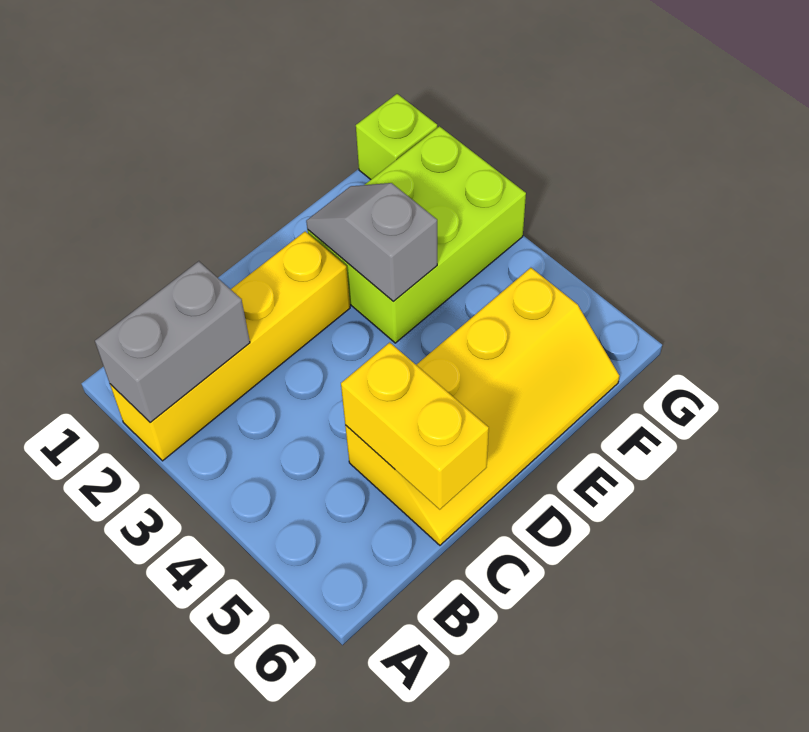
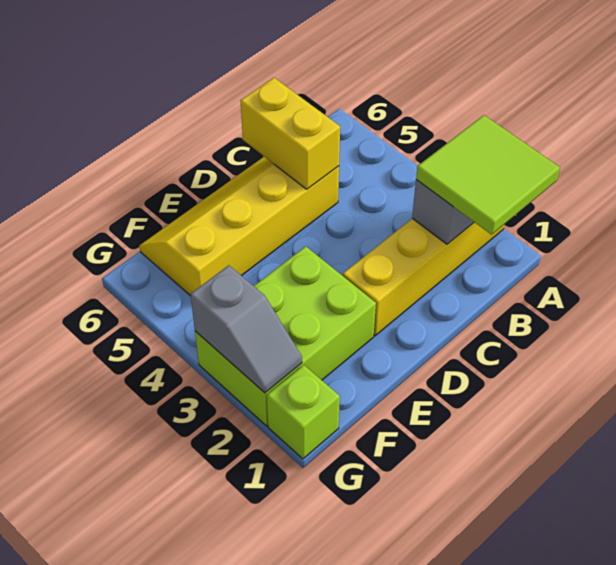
none -> lime tile A1:B2 level 3
grey slope E2:E3 level 2 top 3 -> grey slope G2:G3 level 2 top 3

